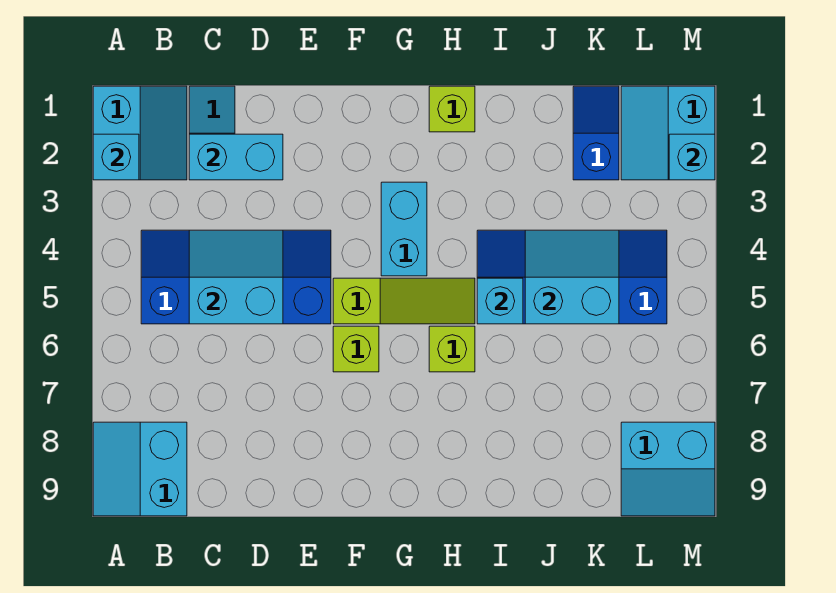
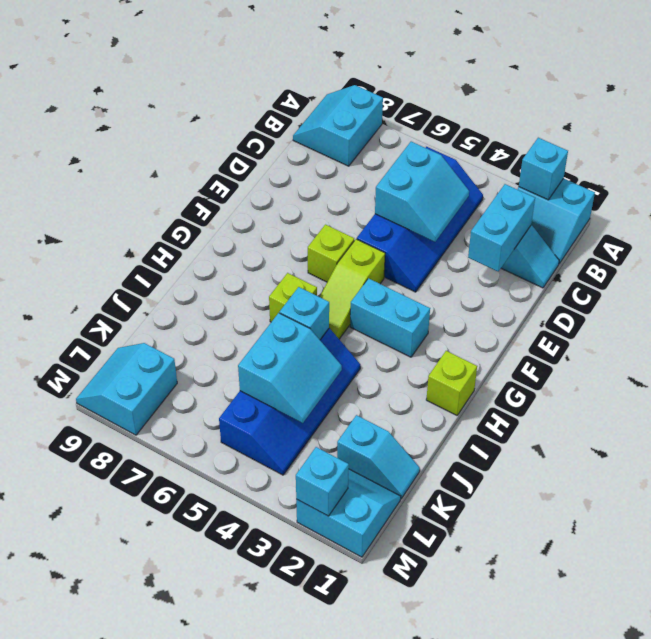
cyan slope A8:B9 level 1 top B -> cyan slope A8:B9 level 1 top 8
blue slope K1:K2 level 1 top 2 -> cyan slope K1:K2 level 1 top 2

